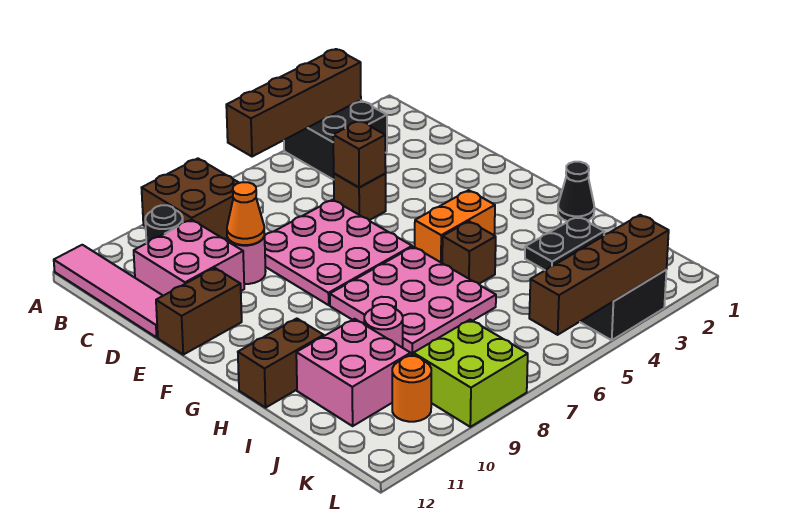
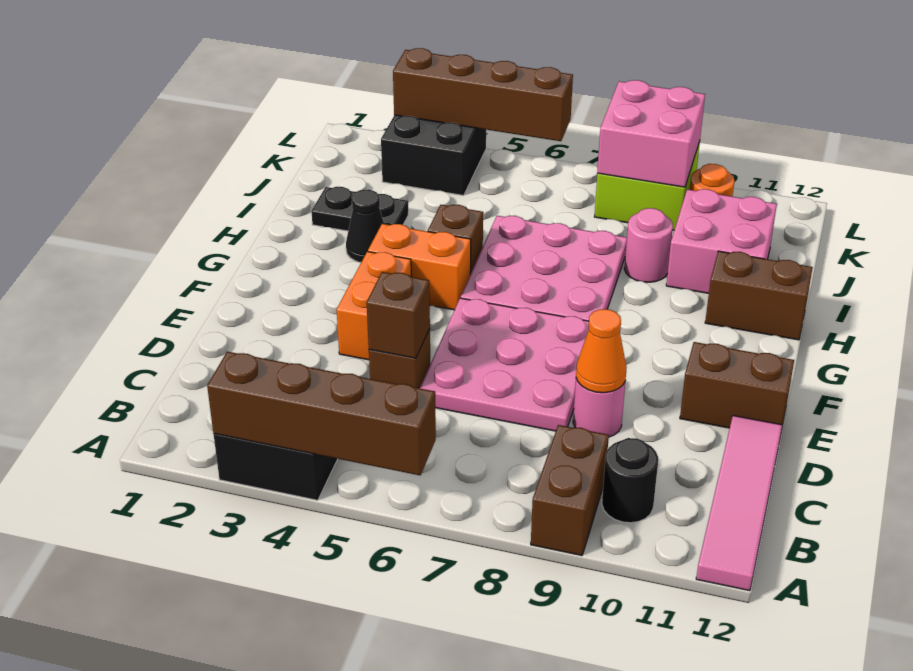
brown brick A8:B9 level 1 -> brown brick A9:B9 level 1
pink brick C10:D11 level 1 -> pink brick K8:L9 level 2
none -> orange brick E4:F4 level 1
black cone H1 level 1 -> black cone H3 level 1

